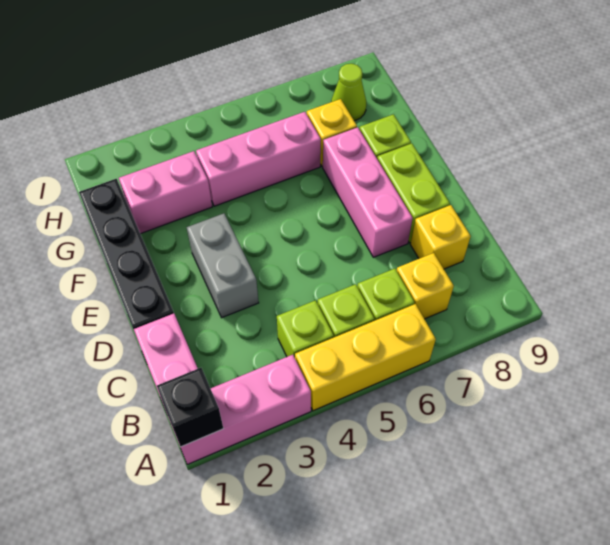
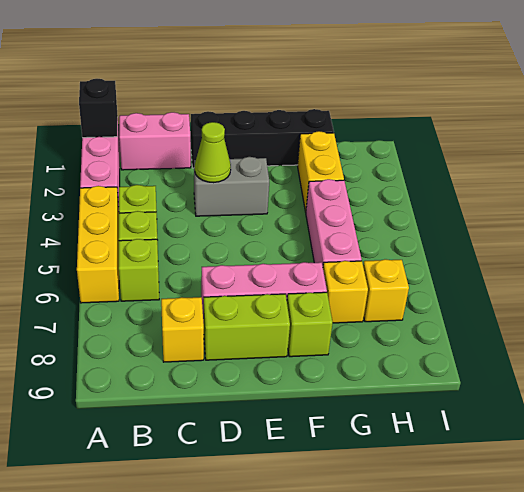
yellow brick B7 level 1 -> yellow brick H7 level 1
pink brick G2:G3 level 1 -> yellow brick G2:G3 level 1
lime cone H8 level 1 -> lime cone D3 level 2

